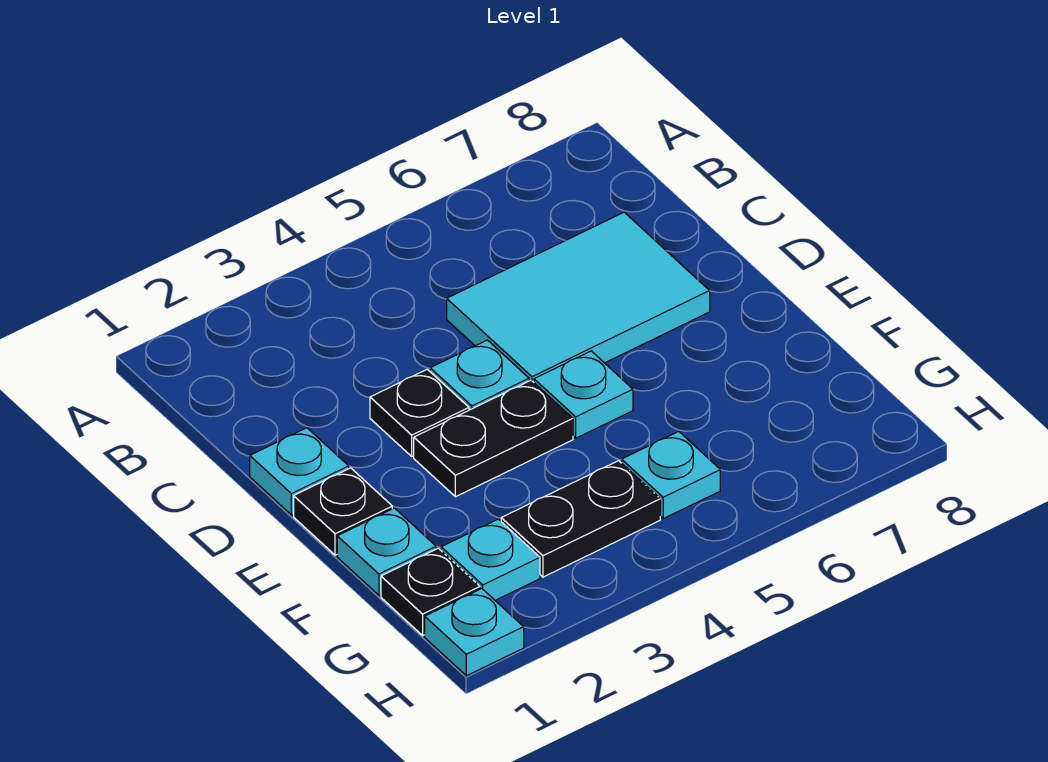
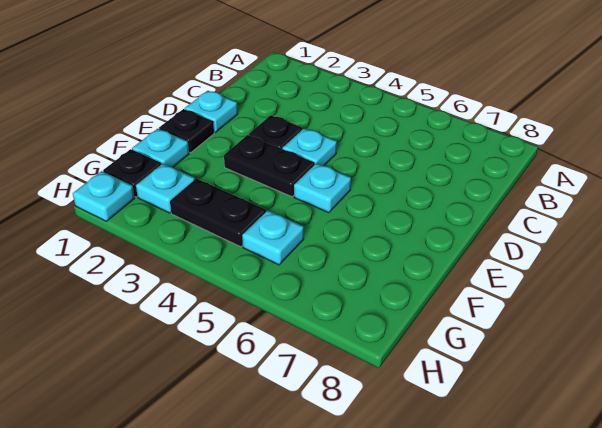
cyan tile C5:D7 level 1 -> none

